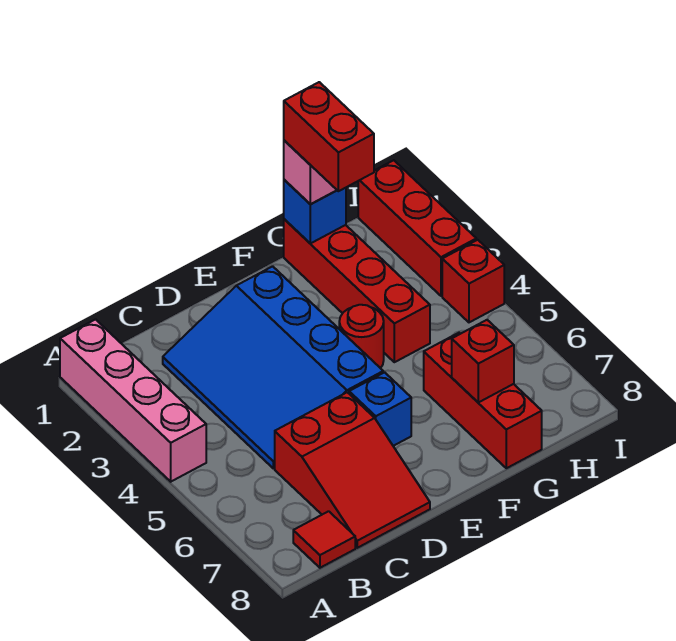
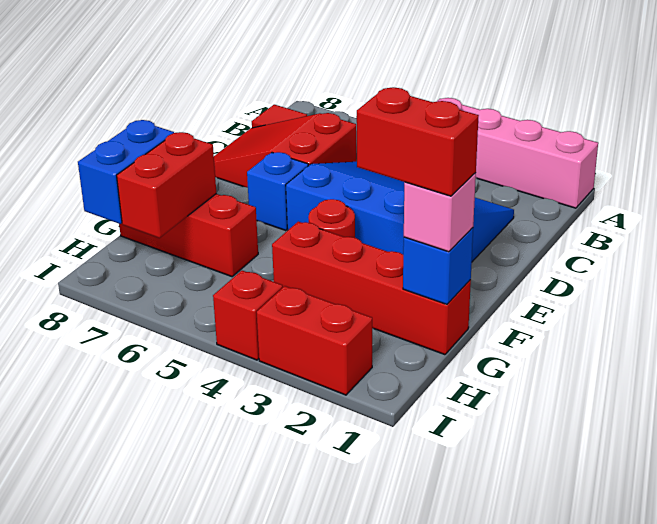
red brick G7 level 2 -> red brick G7:H7 level 2
none -> blue brick G8:H8 level 2
red brick I1:I3 level 1 -> red brick I2:I3 level 1

